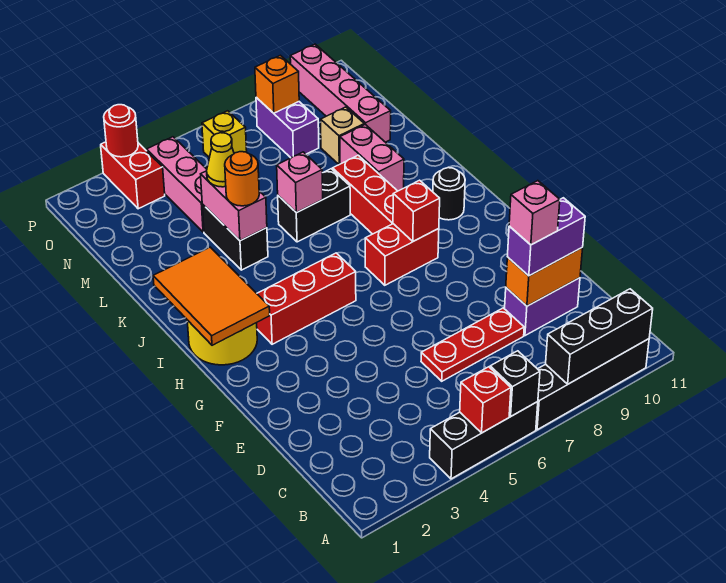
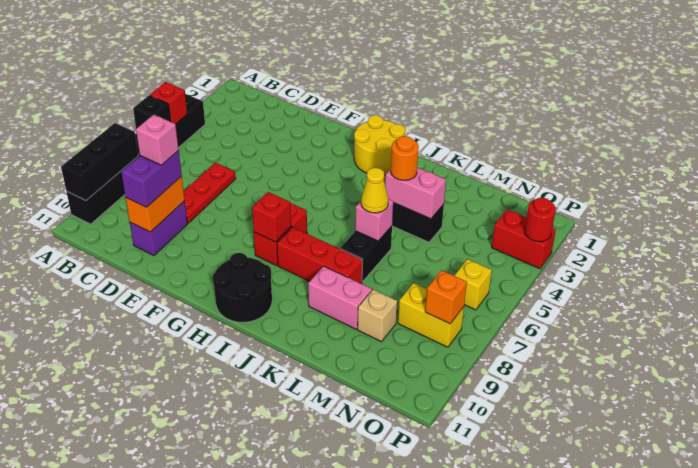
orange tile H1:J2 level 2 -> none
red brick H3:H5 level 1 -> none
black round brick I10 level 1 -> black round brick H10:I11 level 1
yellow cone L4 level 3 -> yellow cone K6 level 3
pink brick M4:O4 level 1 -> none
pink brick M10:P10 level 1 -> none
purple brick N8:O8 level 1 -> yellow brick N8:O8 level 1

